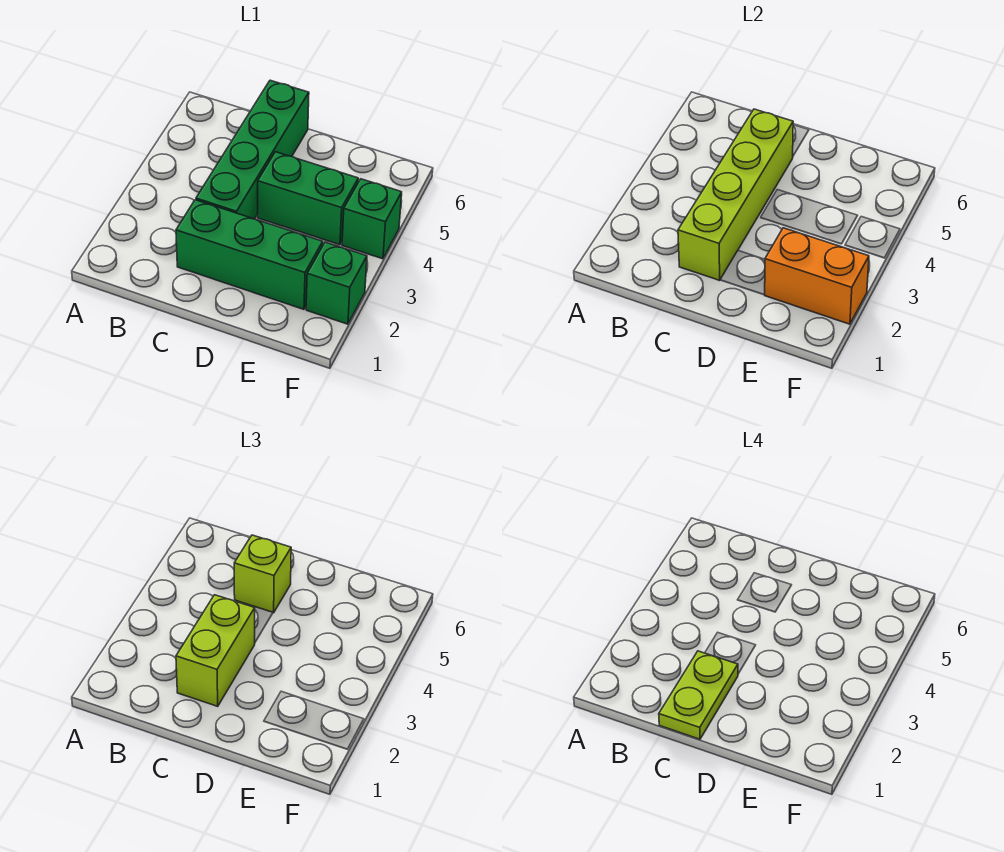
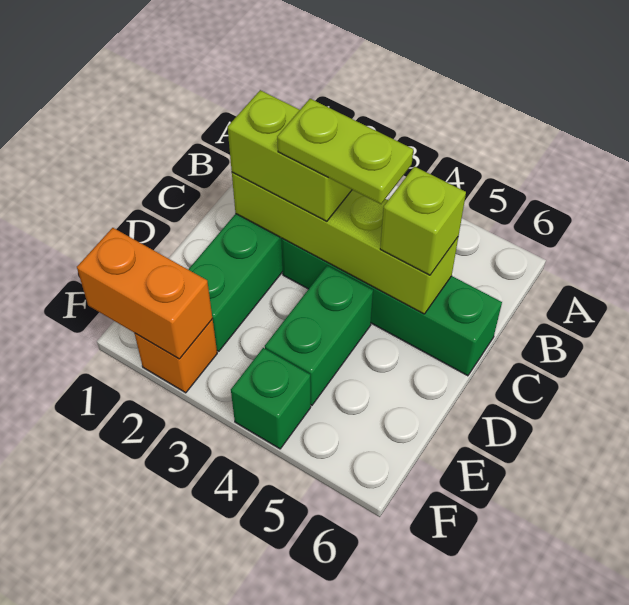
lime plate C1:C2 level 4 -> lime plate C3:C4 level 4
orange brick E2:F2 level 2 -> orange brick F1:F2 level 2
green brick F2 level 1 -> orange brick F2 level 1

